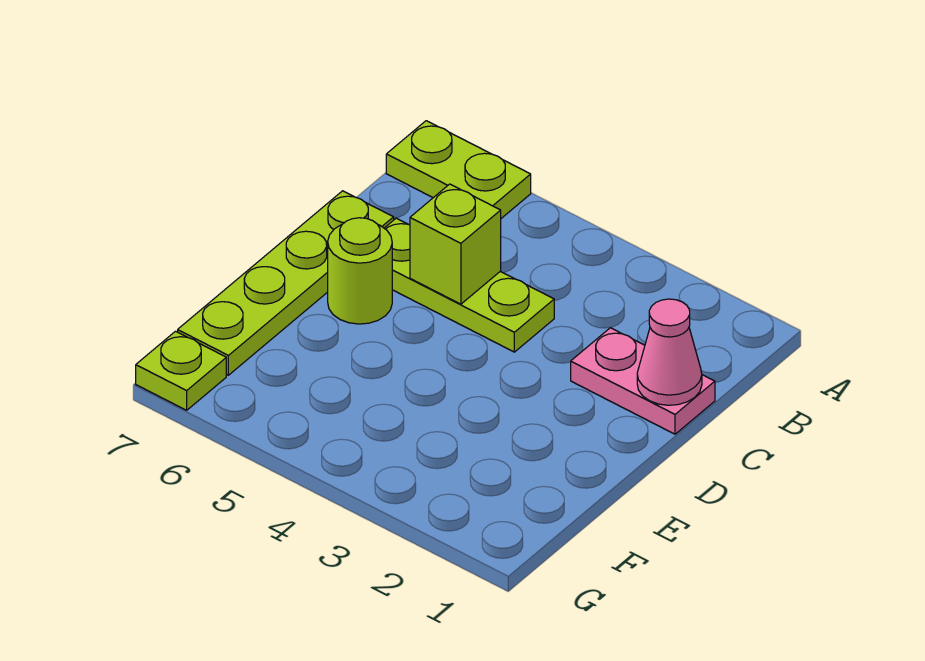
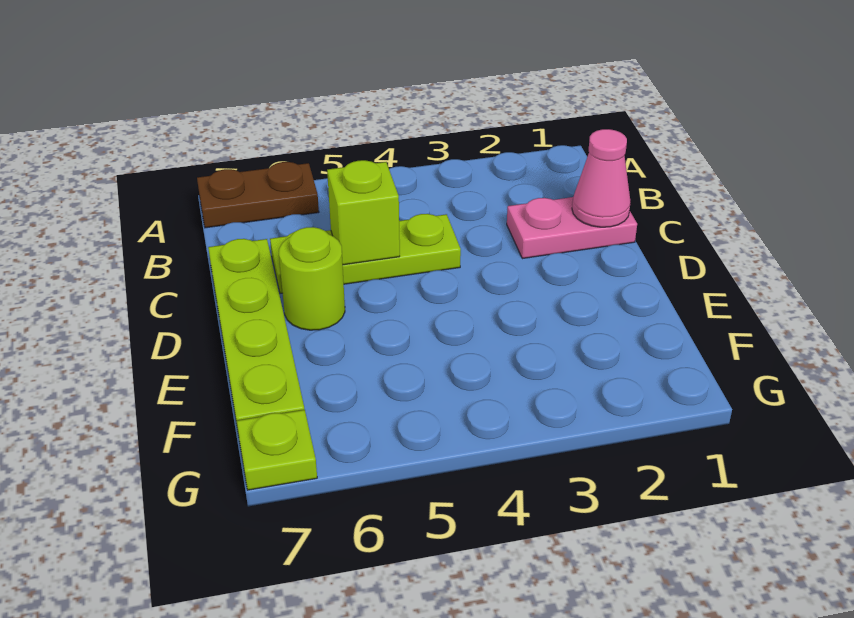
lime plate A6:A7 level 1 -> brown plate A6:A7 level 1

